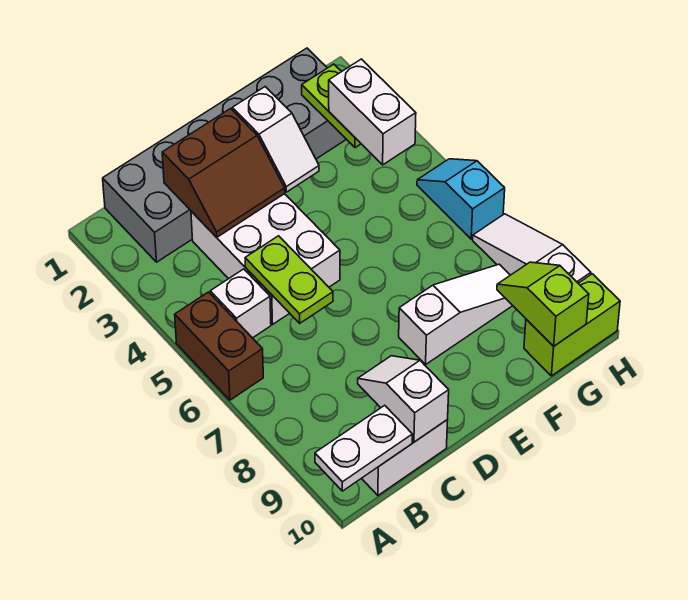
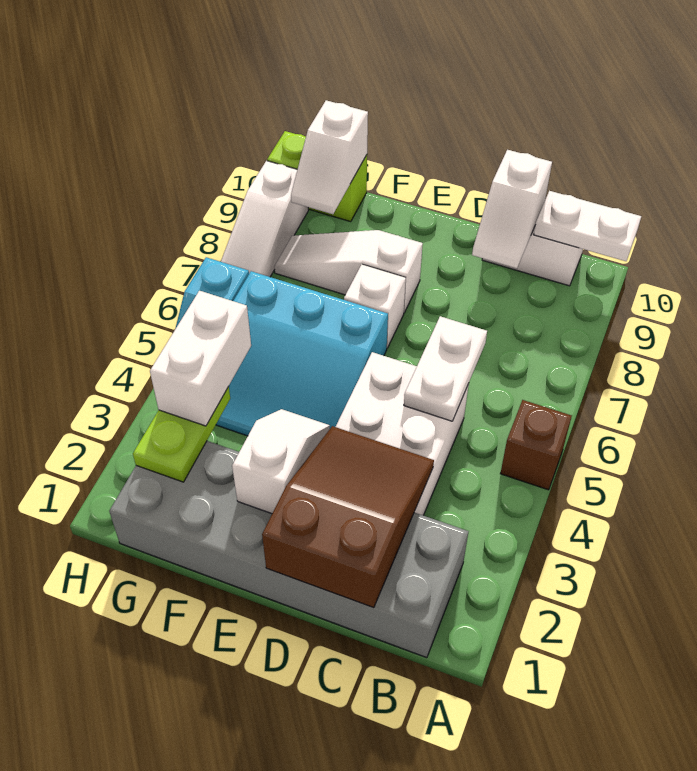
brown brick A5:A6 level 1 -> brown brick A5 level 1
white brick B5 level 1 -> white brick E7 level 1
brown slope C2:D3 level 2 top 2 -> brown slope C1:D3 level 2 top 1
lime plate C5:C6 level 2 -> white plate C5:C6 level 2
none -> cyan slope E4:G6 level 1 top 6
lime slope G9:G10 level 2 top 10 -> white slope G9:G10 level 2 top 10

